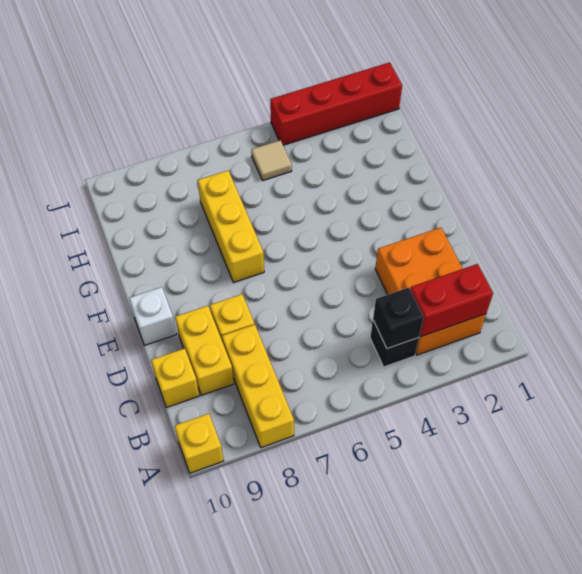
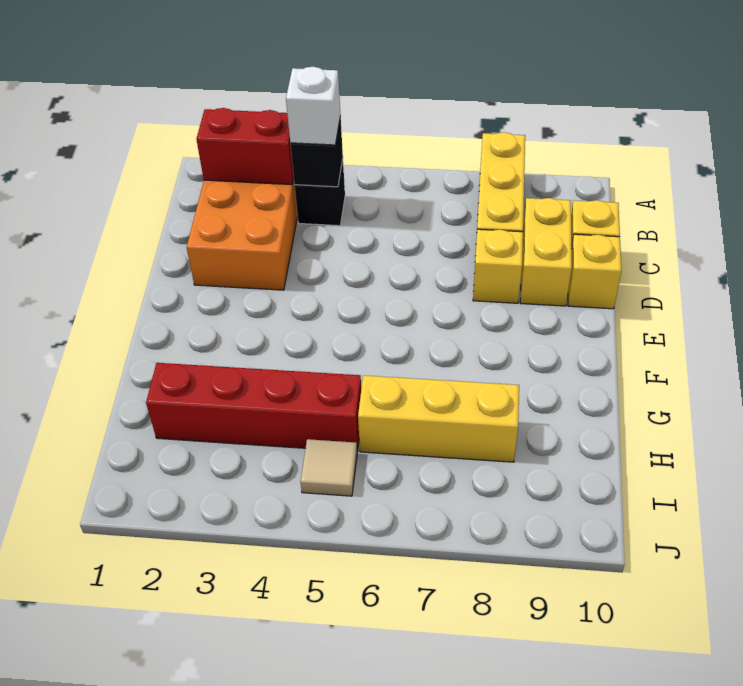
yellow brick A10 level 1 -> yellow brick D10 level 1
white brick E10 level 1 -> white brick B4 level 3
yellow brick F7:H7 level 1 -> yellow brick H6:H8 level 1
red brick J1:J4 level 1 -> red brick H2:H5 level 1

